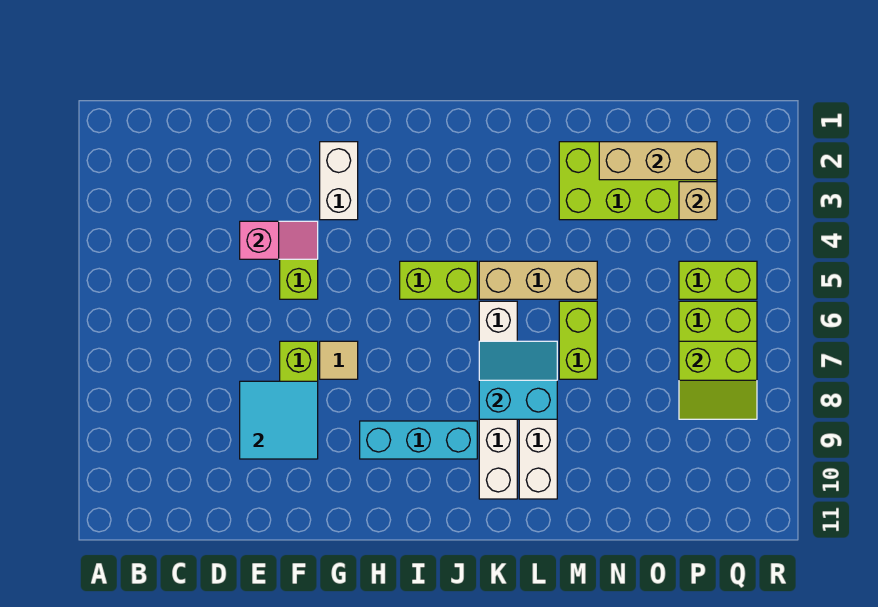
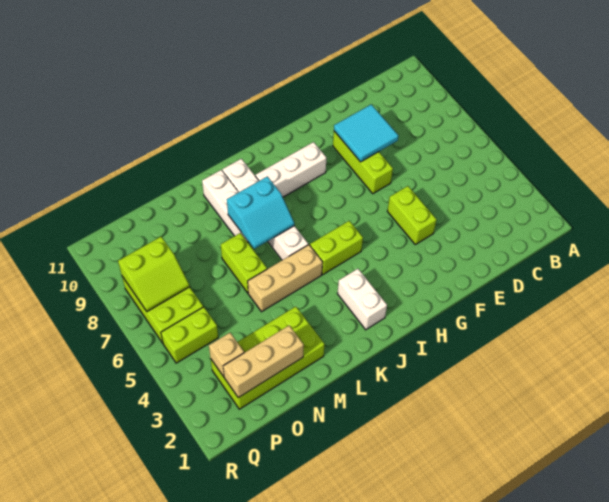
pink slope E4:F4 level 2 top E -> none
white brick G2:G3 level 1 -> white brick J2:J3 level 1
tan tile G7 level 1 -> none
cyan brick H9:J9 level 1 -> white brick H9:J9 level 1
lime slope P7:Q8 level 2 top 7 -> lime slope P7:Q8 level 2 top 8

